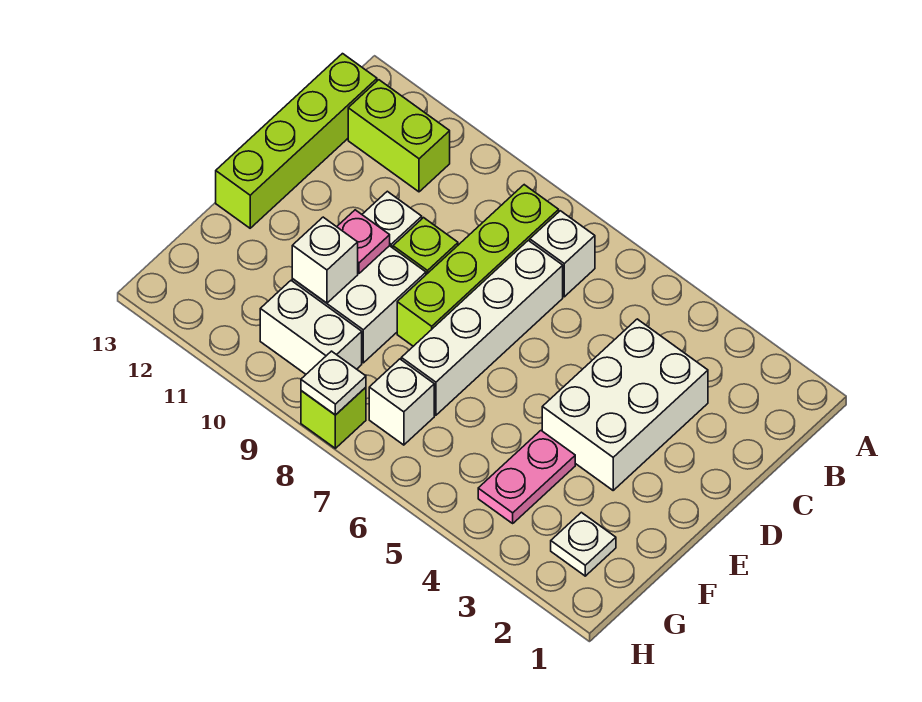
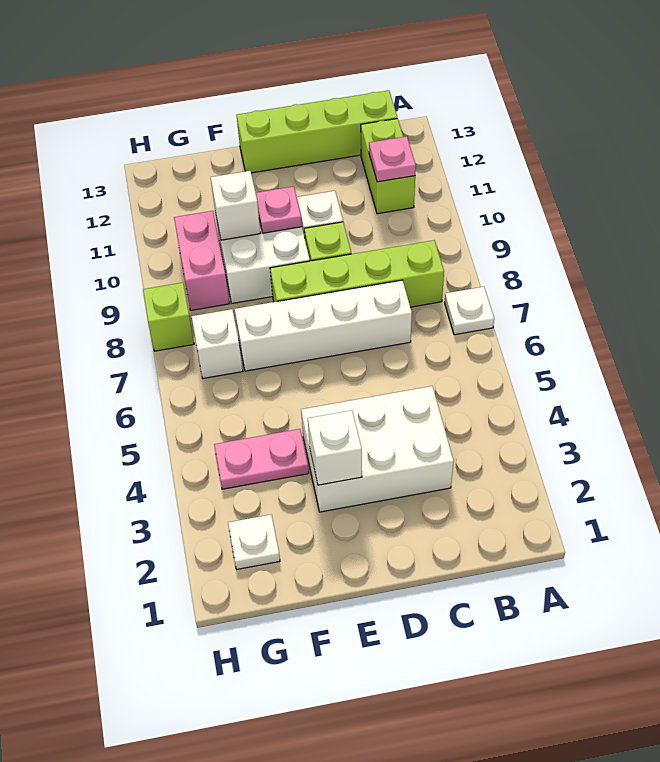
white brick B7 level 1 -> white brick E3 level 2
none -> pink plate B11 level 2
white brick G9:G10 level 1 -> pink brick G9:G10 level 1
white plate H8 level 2 -> white plate A7 level 1

